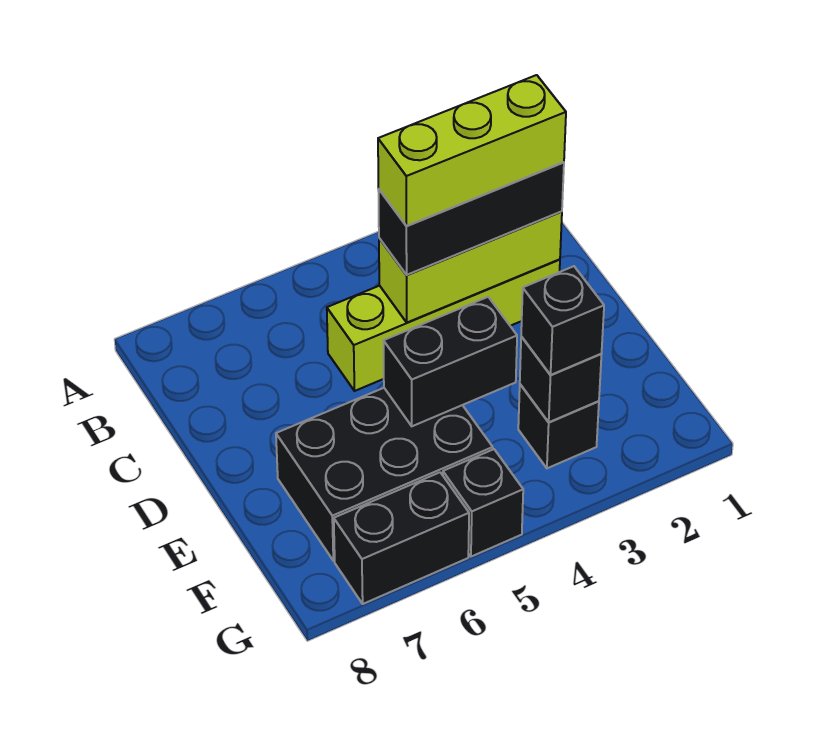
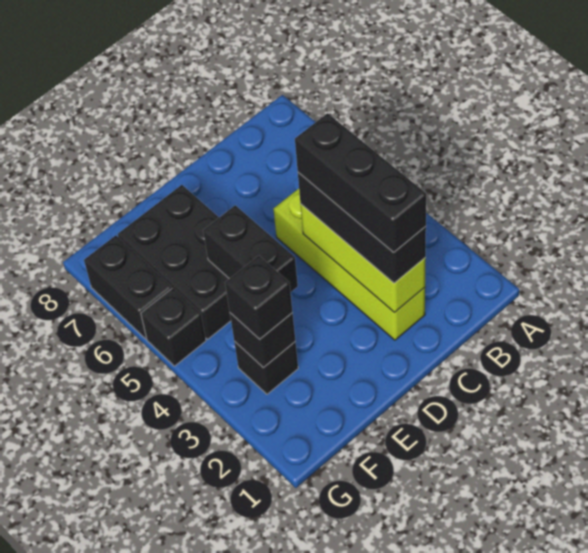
lime brick C2:C4 level 4 -> black brick C2:C4 level 4

